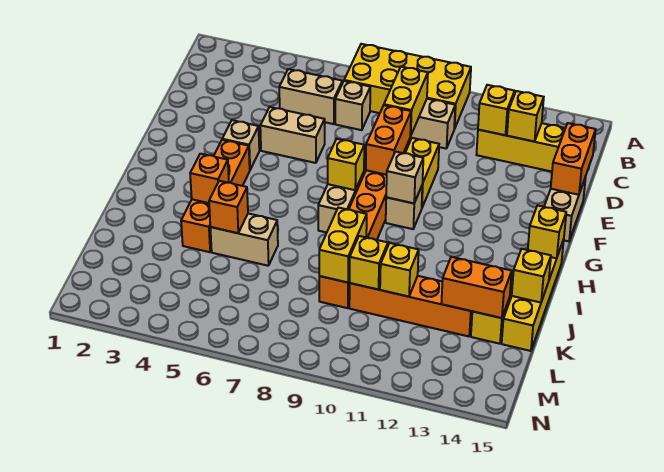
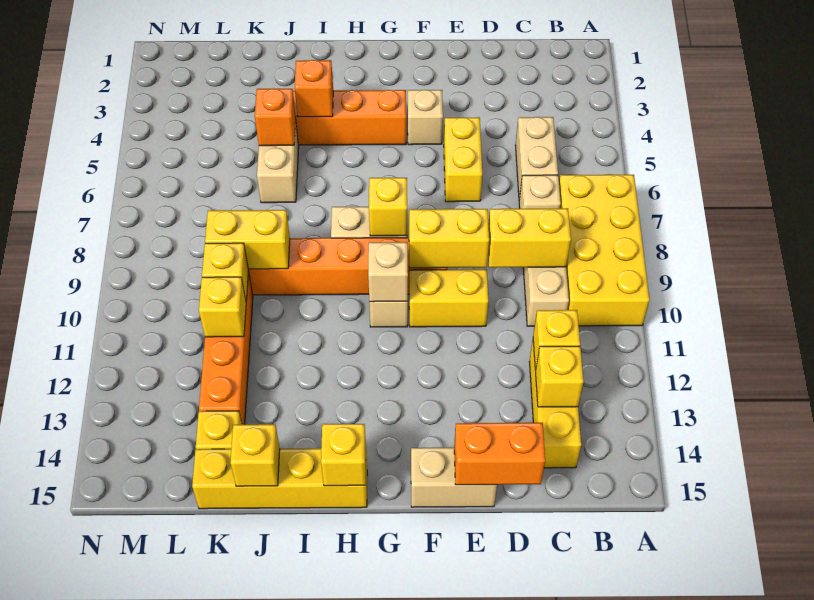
tan brick E5:E6 level 1 -> yellow brick E5:E6 level 1
orange brick E9:F9 level 2 -> yellow brick E9:F9 level 2
orange brick K13:K14 level 2 -> none

